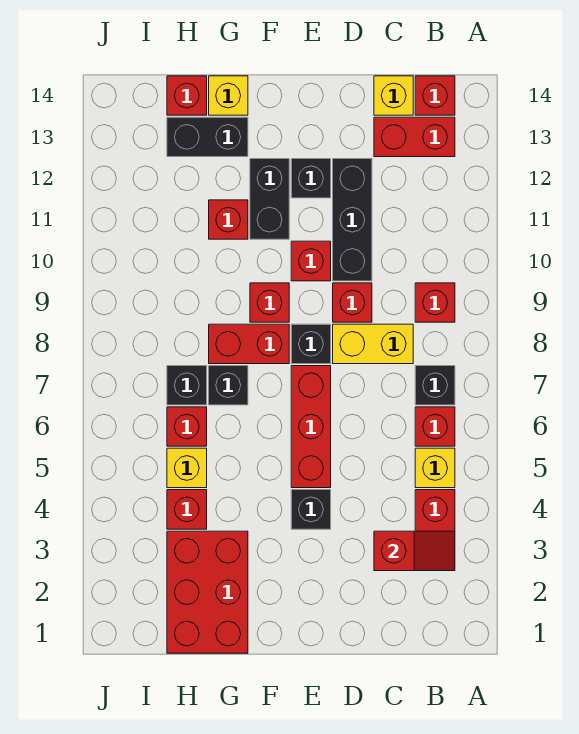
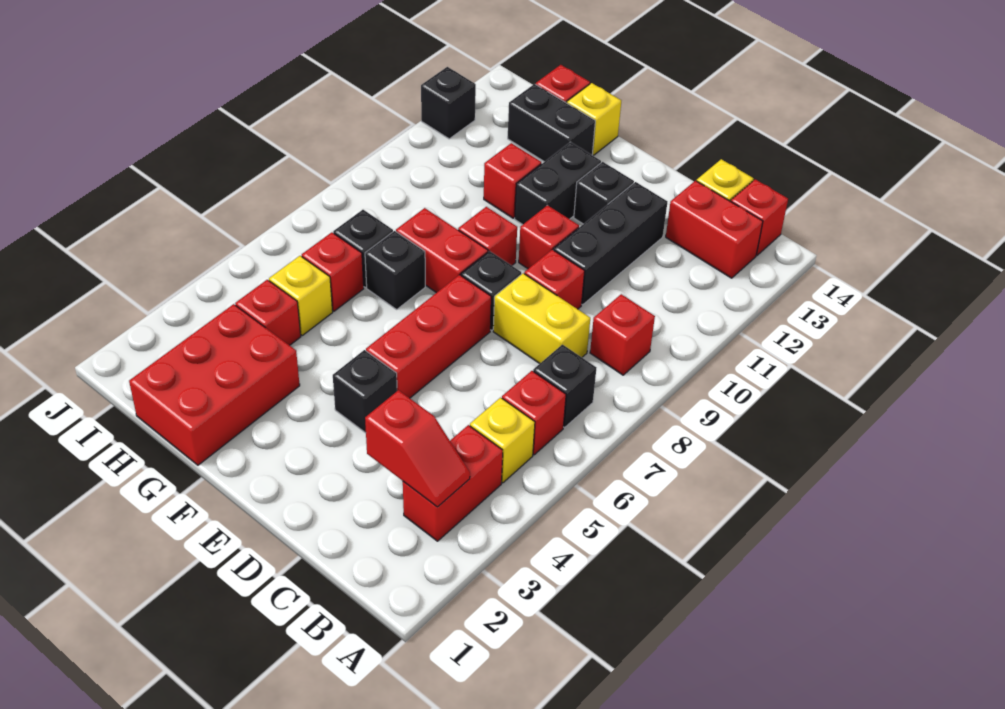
none -> black brick J12 level 1

